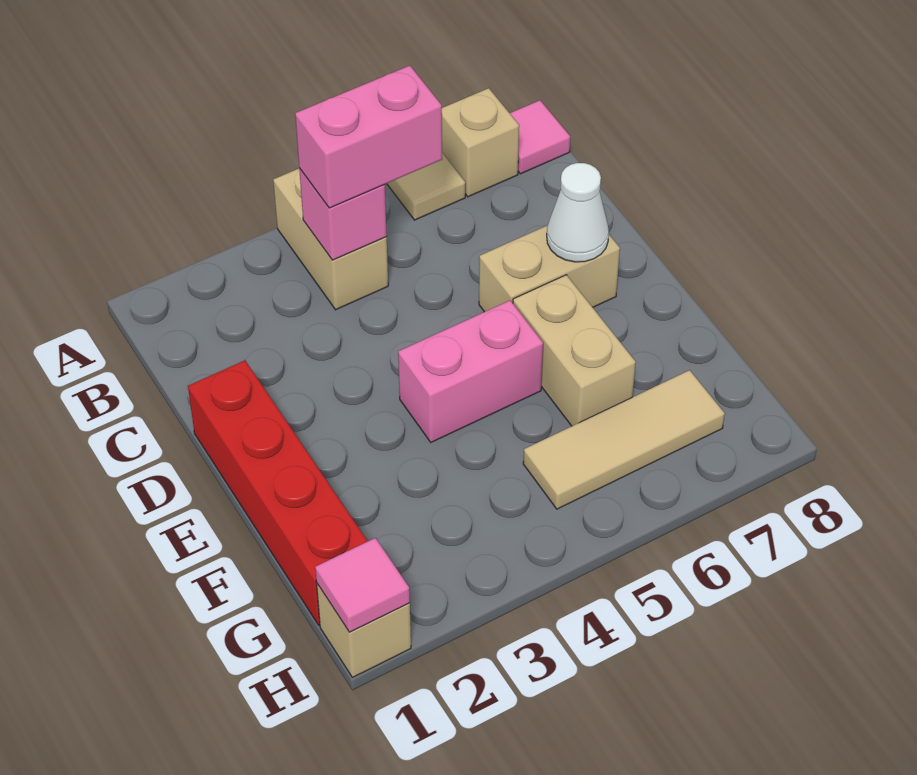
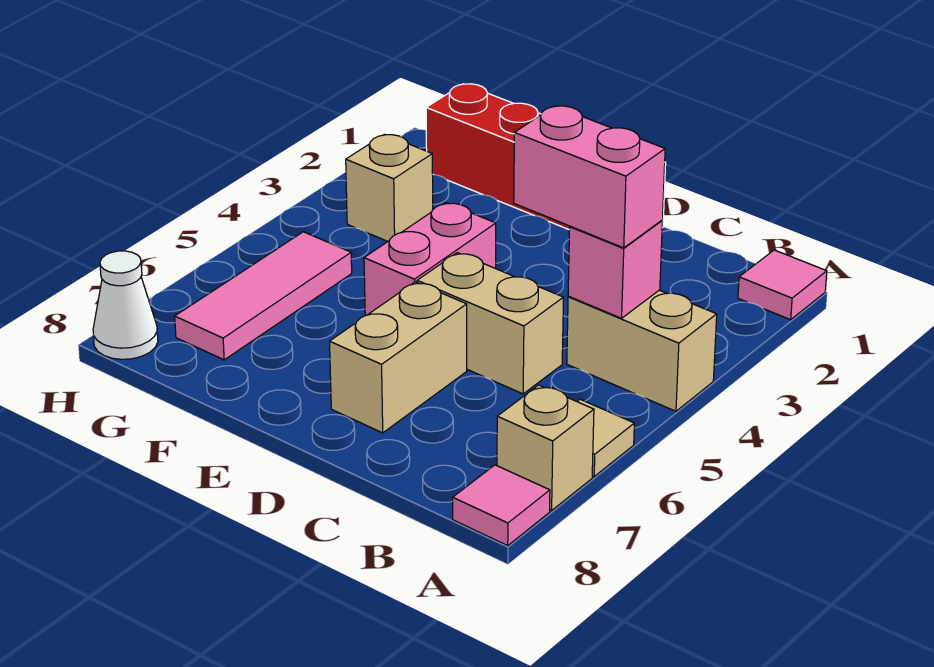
pink brick B4:B5 level 3 -> pink brick B4:C4 level 3
white cone D7 level 2 -> white cone H8 level 1
tan brick E6:F6 level 1 -> tan brick C5:D5 level 1
tan tile G5:G7 level 1 -> pink tile G5:G7 level 1
tan brick H1 level 1 -> tan brick G3 level 1
pink tile H1 level 2 -> pink tile A1 level 1

